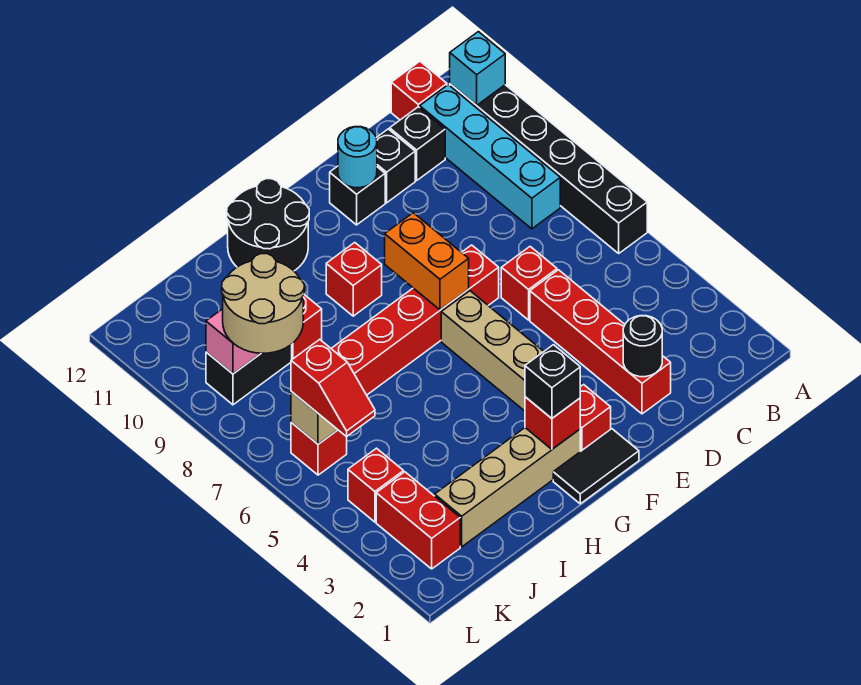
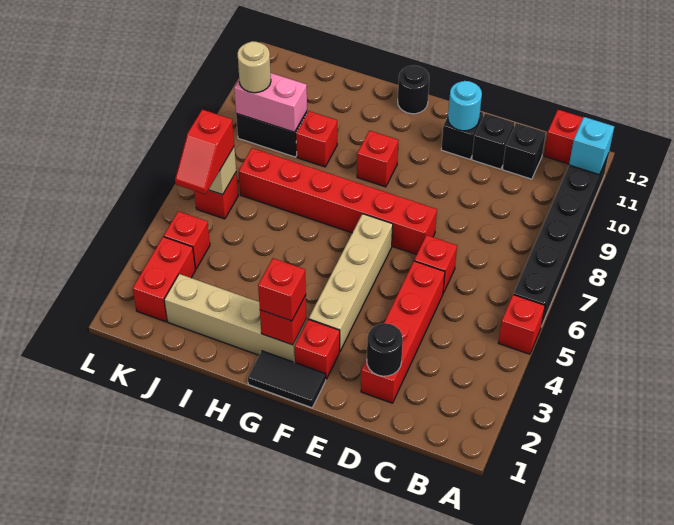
none -> red brick A5 level 1
cyan brick B8:B11 level 1 -> none
orange brick F7:F8 level 2 -> none
black brick G2 level 3 -> red brick G2 level 3
black round brick G11:H12 level 1 -> black round brick G12 level 1
tan round brick J8:K9 level 3 -> tan round brick K9 level 3

